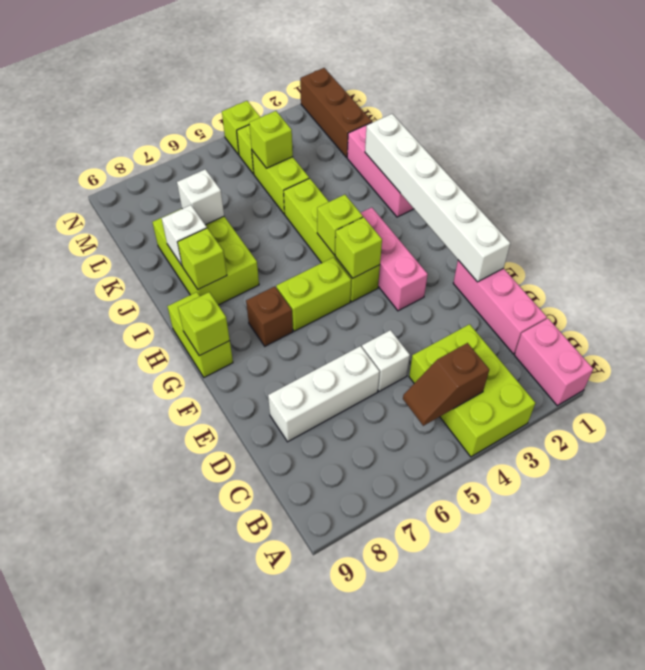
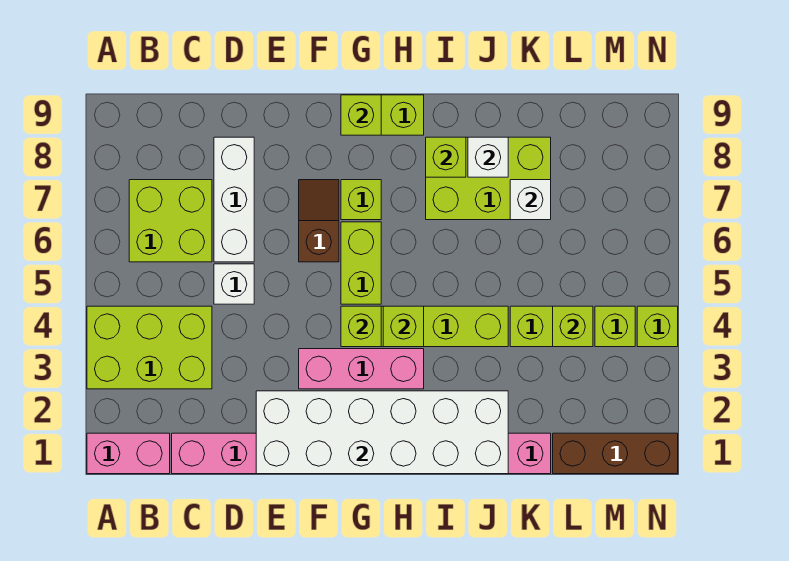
brown slope B4:B5 level 2 top 4 -> brown slope F6:F7 level 1 top 6
none -> lime brick B6:C7 level 1
white brick E1:J1 level 2 -> white brick E1:J2 level 2
brown brick G7 level 1 -> lime brick G7 level 1

